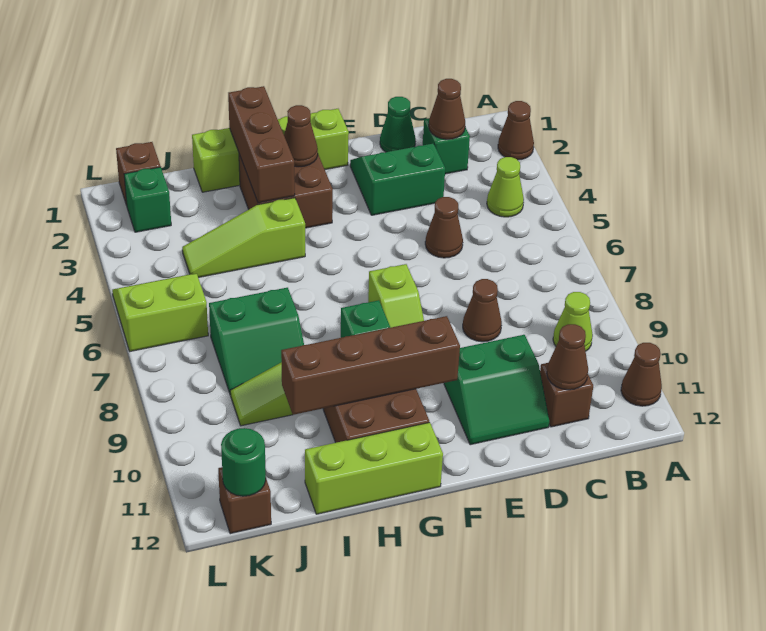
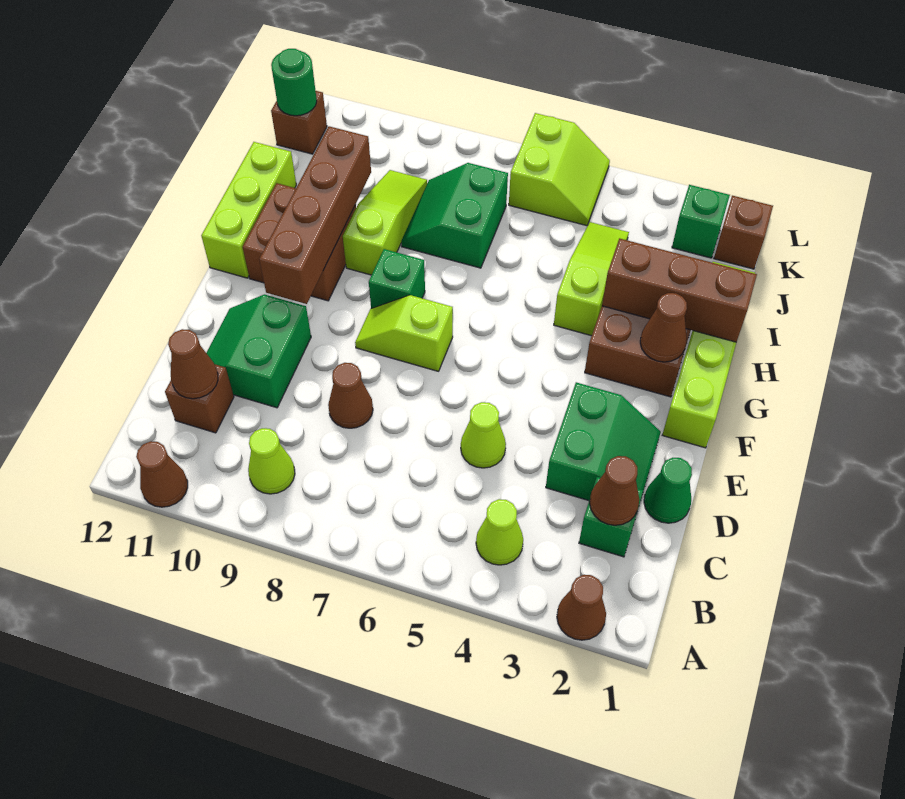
brown cone D5 level 1 -> lime cone D5 level 1

